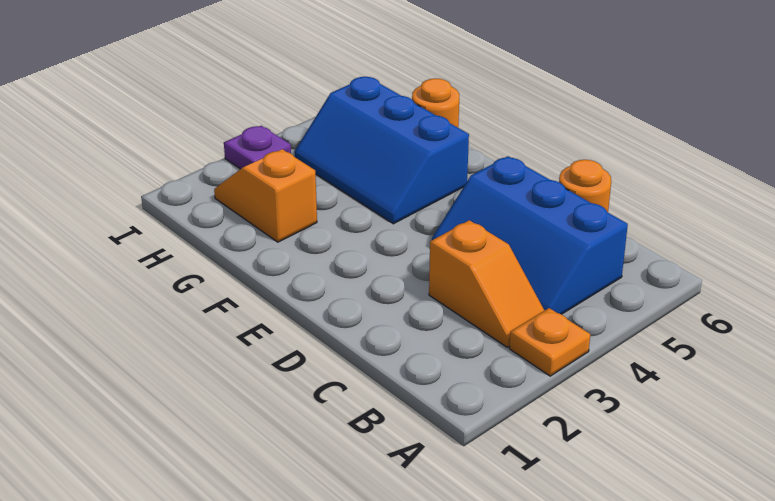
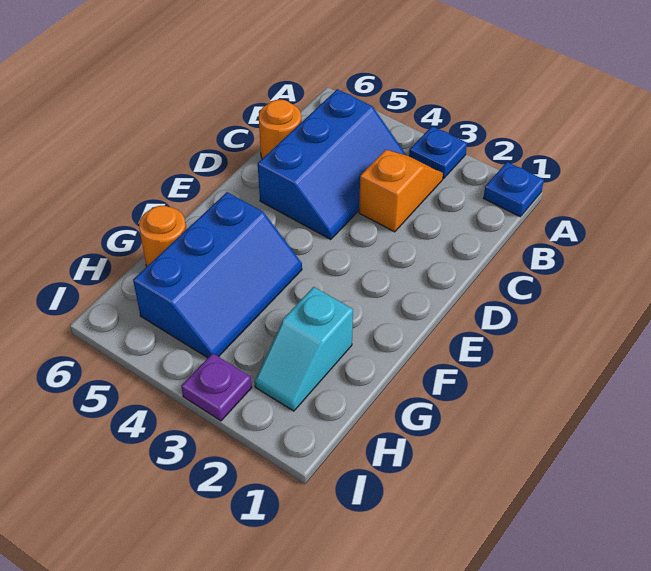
none -> blue plate A1 level 1
orange plate A3 level 1 -> blue plate A3 level 1
orange slope G2:H2 level 1 top G -> cyan slope G2:H2 level 1 top G

